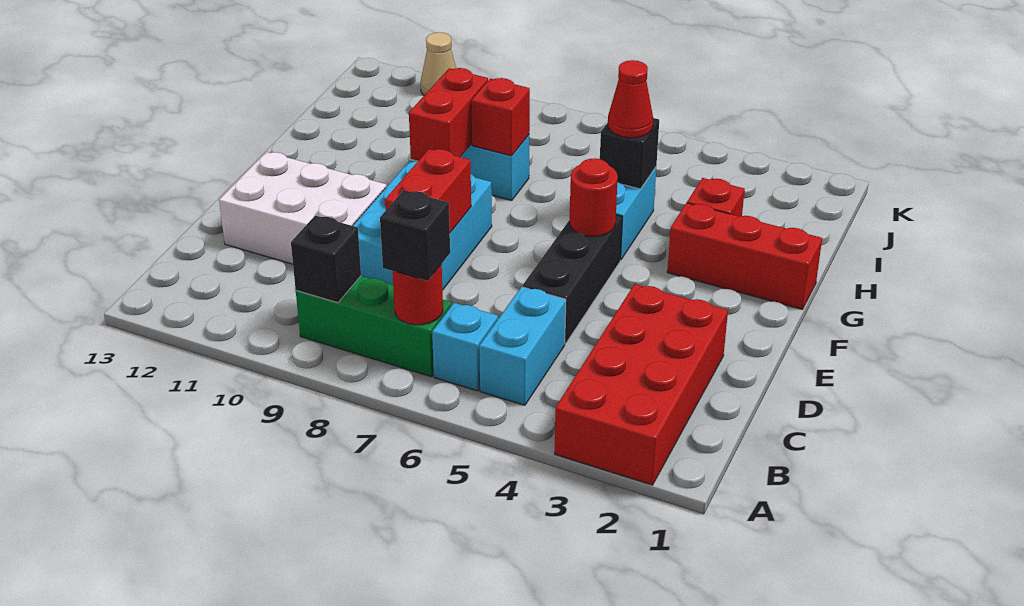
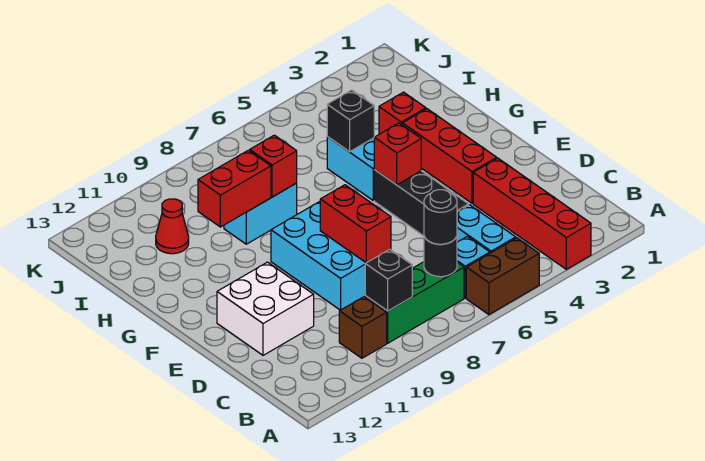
red brick A2:D3 level 1 -> red brick A3:D3 level 1
none -> brown brick A5:A6 level 1
red round brick B7 level 2 -> black round brick B7 level 2
black brick B7 level 3 -> black round brick B7 level 3
none -> brown brick B10 level 1
white brick D10:E12 level 1 -> white brick D11:E12 level 1
red round brick F5 level 2 -> red brick F5 level 2
red brick G1:G3 level 1 -> red brick E3:G3 level 1
red brick G9:H9 level 2 -> red brick H9:H10 level 2
red cone H5 level 3 -> red cone I11 level 1
tan cone K11 level 1 -> none

